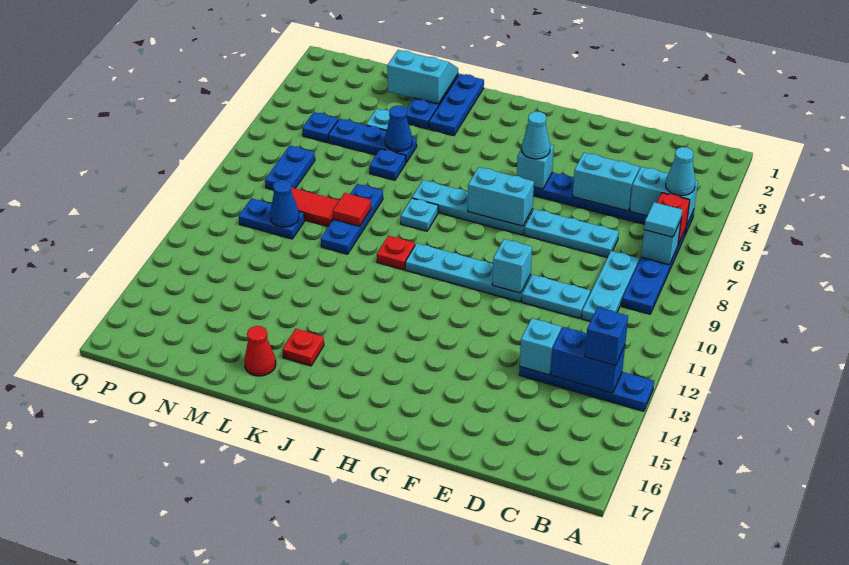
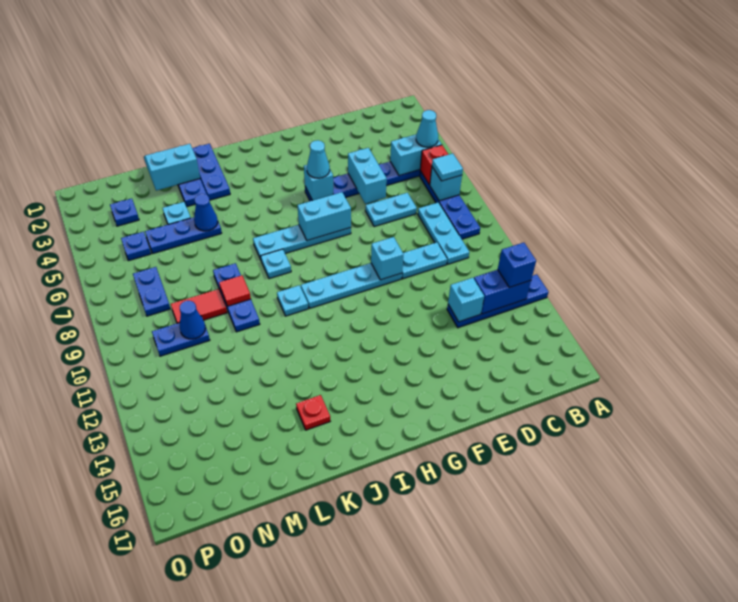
cyan brick D5:E5 level 2 -> cyan brick E5:E6 level 2
cyan plate D7:F7 level 1 -> cyan plate D7:E7 level 1
red plate J10 level 1 -> cyan plate J10 level 1
blue plate L6 level 1 -> blue plate O3 level 1
red cone L16 level 1 -> none

